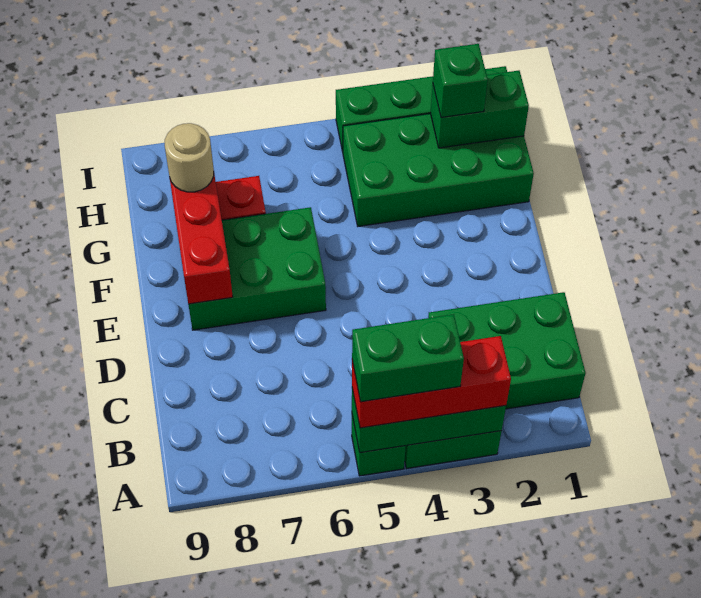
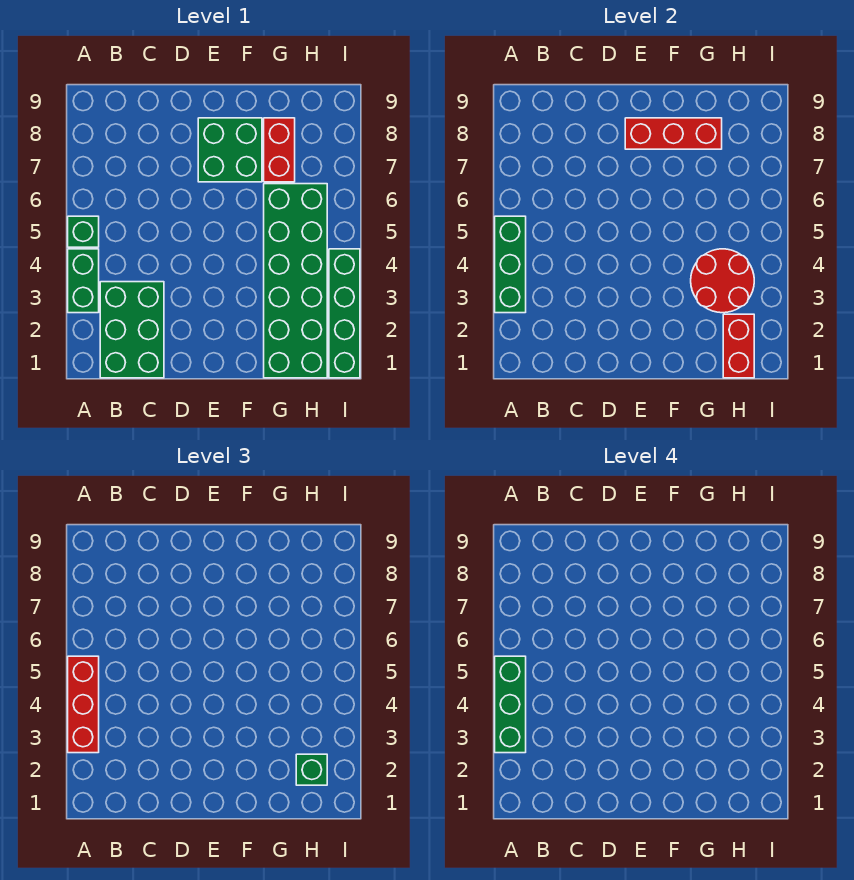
green brick A4:A5 level 4 -> green brick A3:A5 level 4
green brick E6:F8 level 1 -> green brick E7:F8 level 1
green brick G1:H4 level 1 -> green brick G1:H6 level 1
none -> red round brick G3:H4 level 2
tan round brick G8 level 3 -> none
green brick H1:H2 level 2 -> red brick H1:H2 level 2

